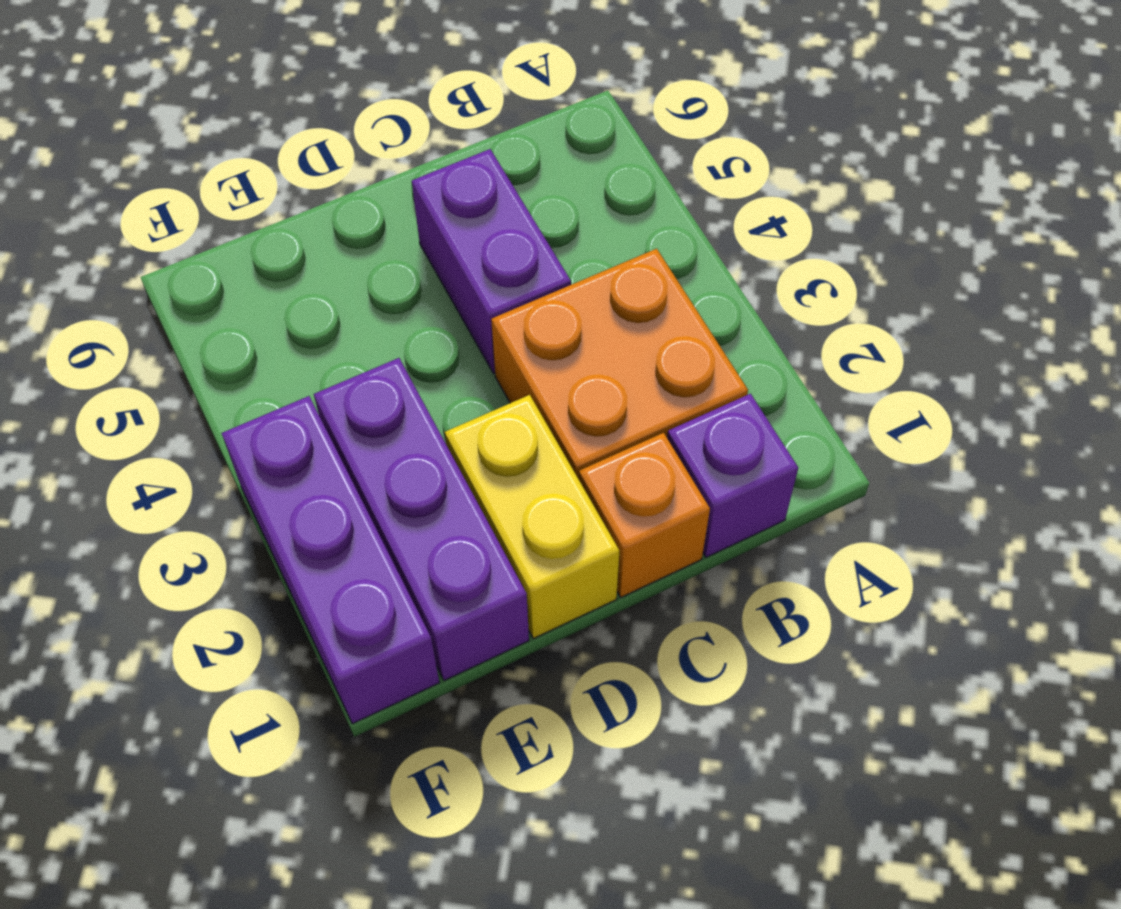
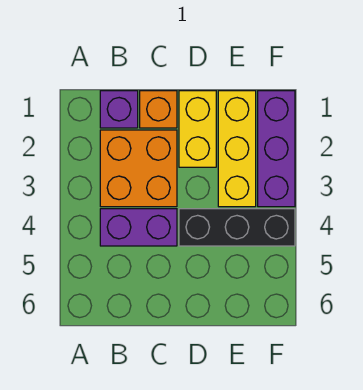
purple brick C4:C5 level 1 -> purple brick B4:C4 level 1
none -> black brick D4:F4 level 1
purple brick E1:E3 level 1 -> yellow brick E1:E3 level 1

